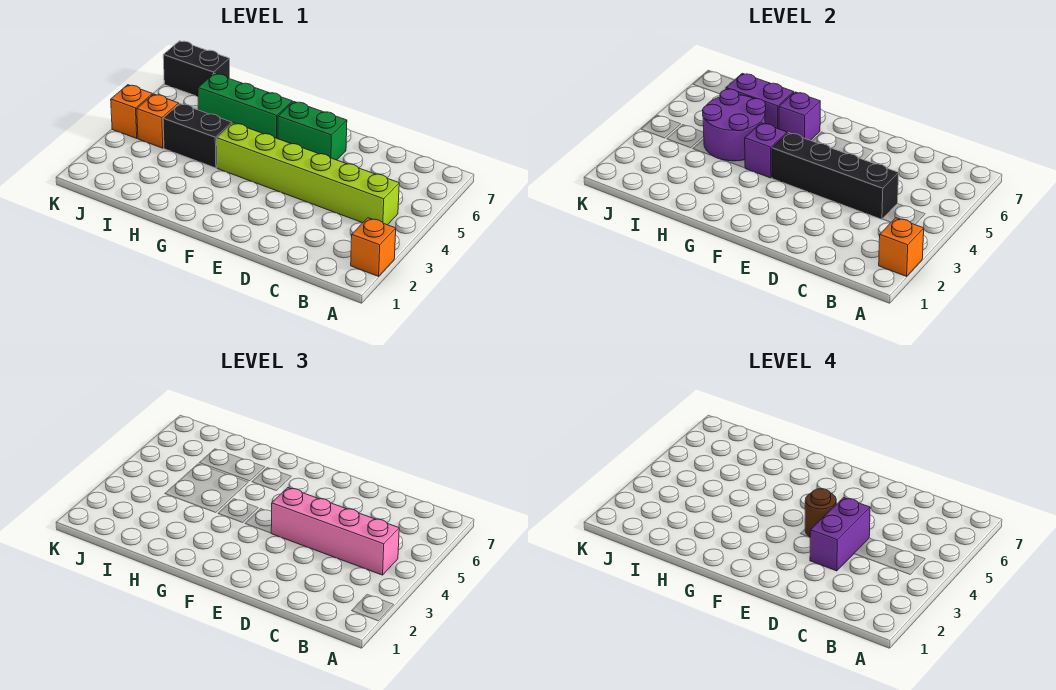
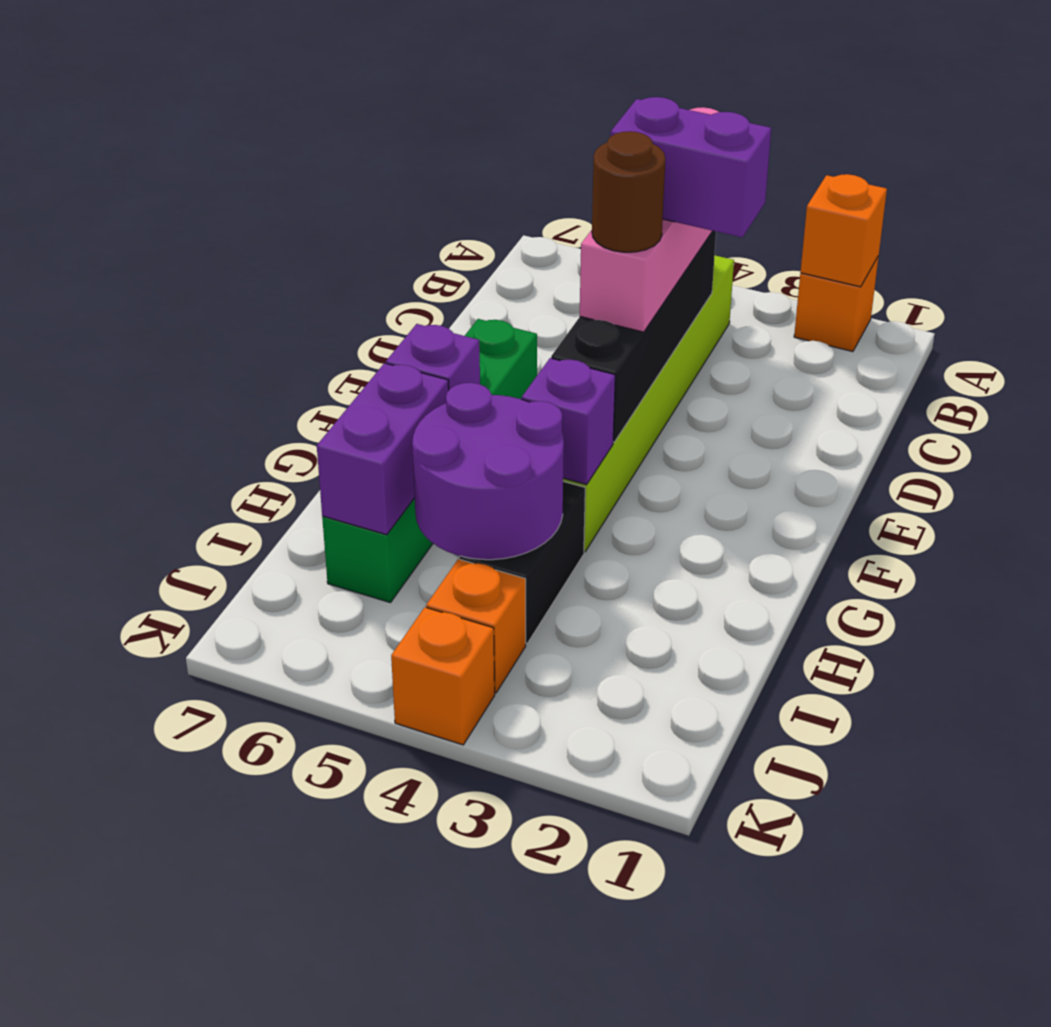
black brick J7:K7 level 1 -> none

